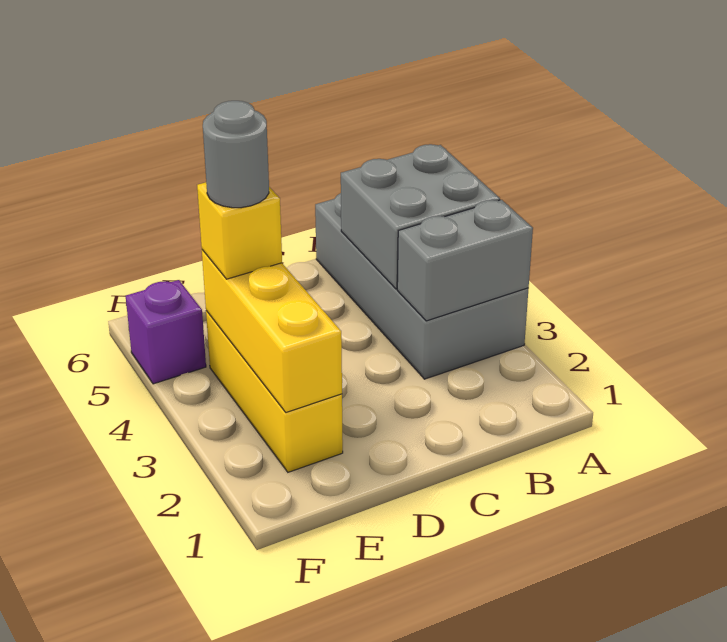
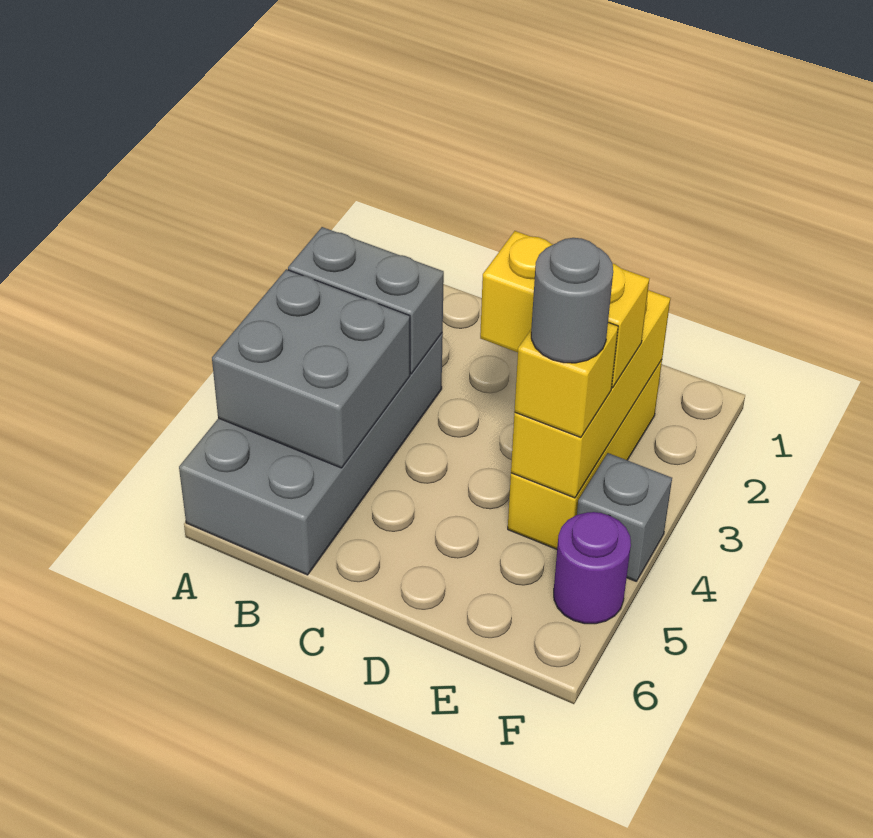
none -> yellow brick D3:E3 level 3
none -> grey brick F4 level 1
purple brick F5 level 1 -> purple round brick F5 level 1

